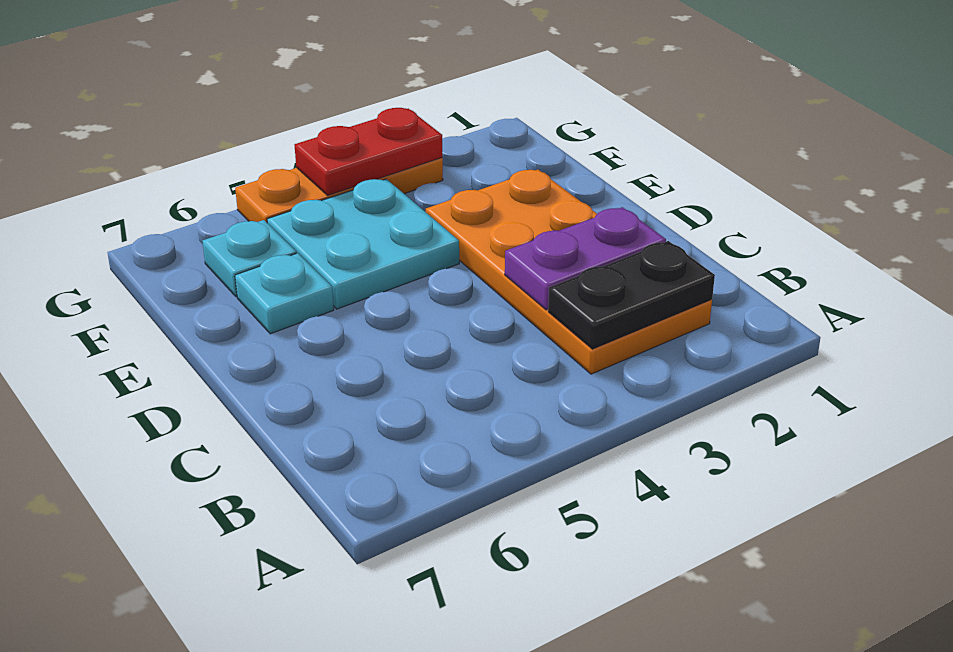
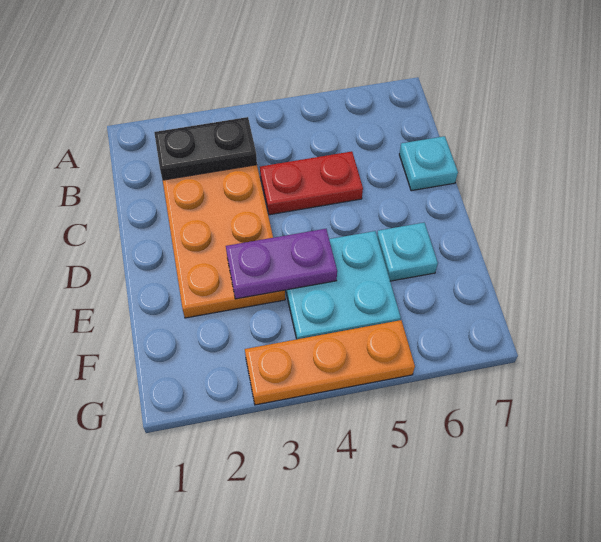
purple plate C2:C3 level 2 -> purple plate E3:E4 level 2
cyan plate F6 level 1 -> cyan plate C7 level 1
red plate G3:G4 level 2 -> red plate C4:C5 level 1

